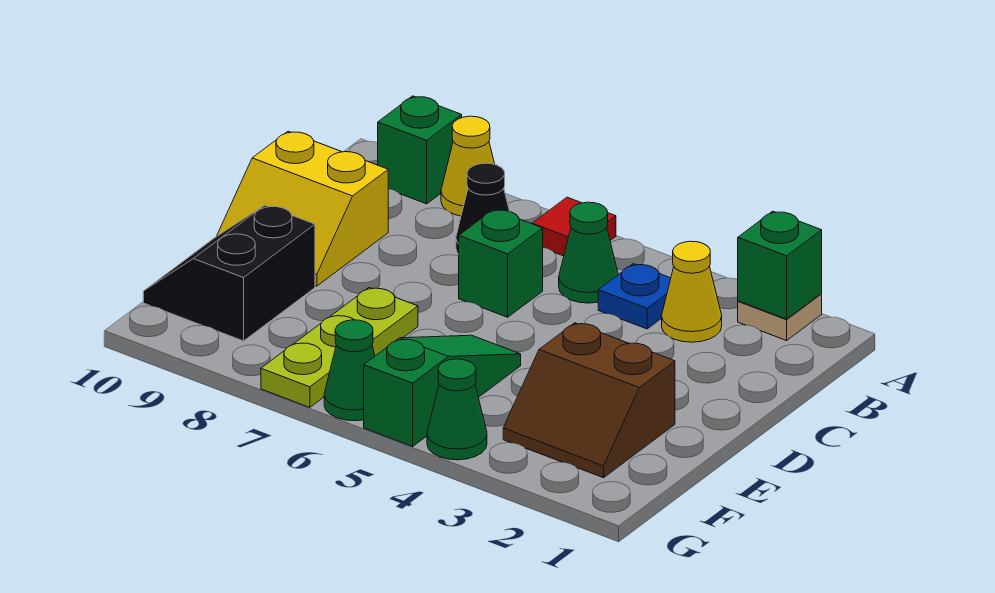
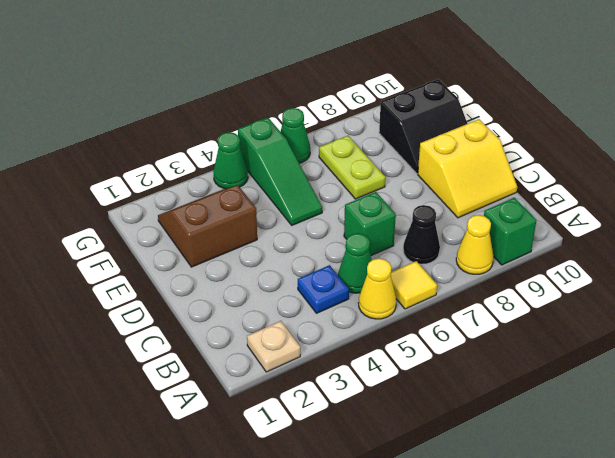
green brick A2 level 2 -> none
red tile A6 level 1 -> yellow tile A6 level 1
yellow cone B3 level 1 -> yellow cone A5 level 1
yellow slope C9:D10 level 1 top C -> yellow slope C9:D10 level 1 top D
lime plate E7:G7 level 1 -> lime plate E7:F7 level 1
black slope E9:F10 level 1 top 9 -> black slope E9:F10 level 1 top F

